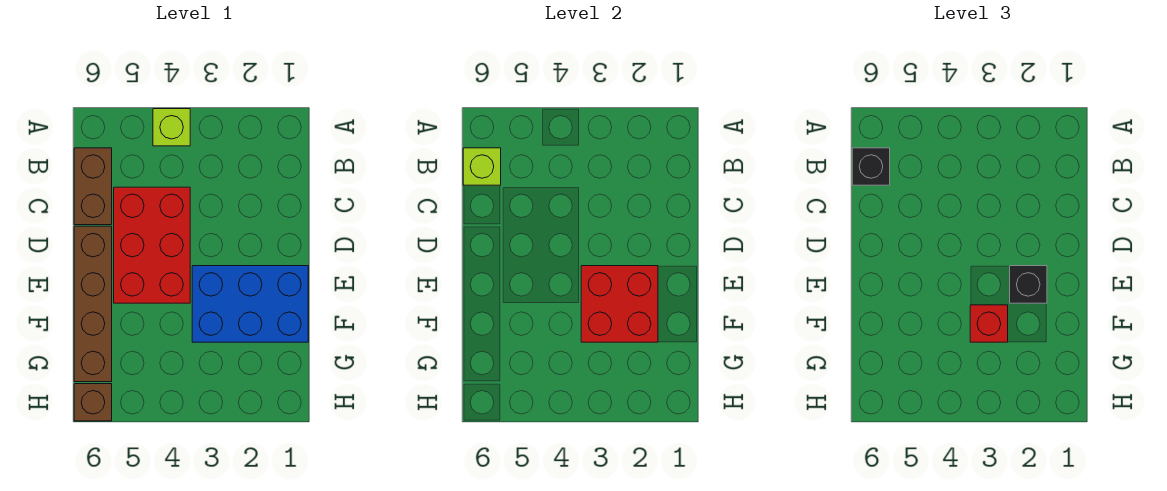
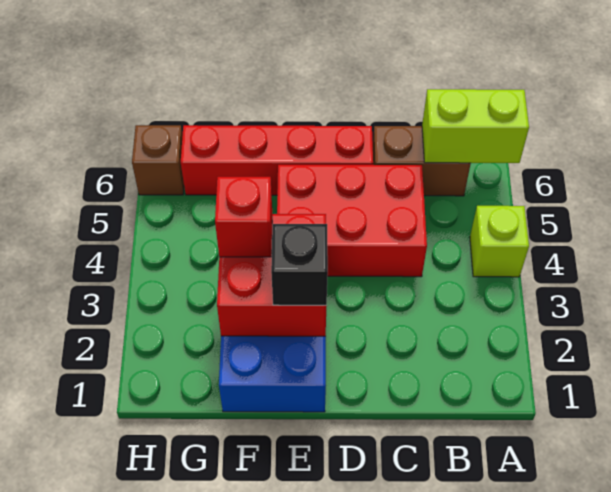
lime brick B6 level 2 -> lime brick A6:B6 level 2
black brick B6 level 3 -> none
brown brick D6:G6 level 1 -> red brick D6:G6 level 1

